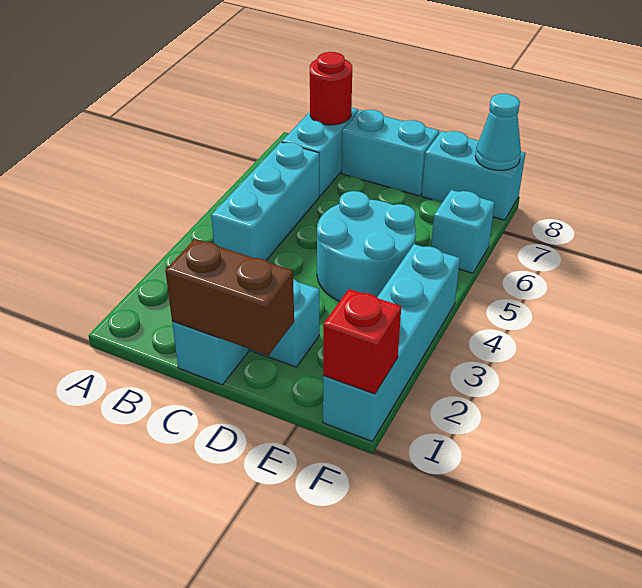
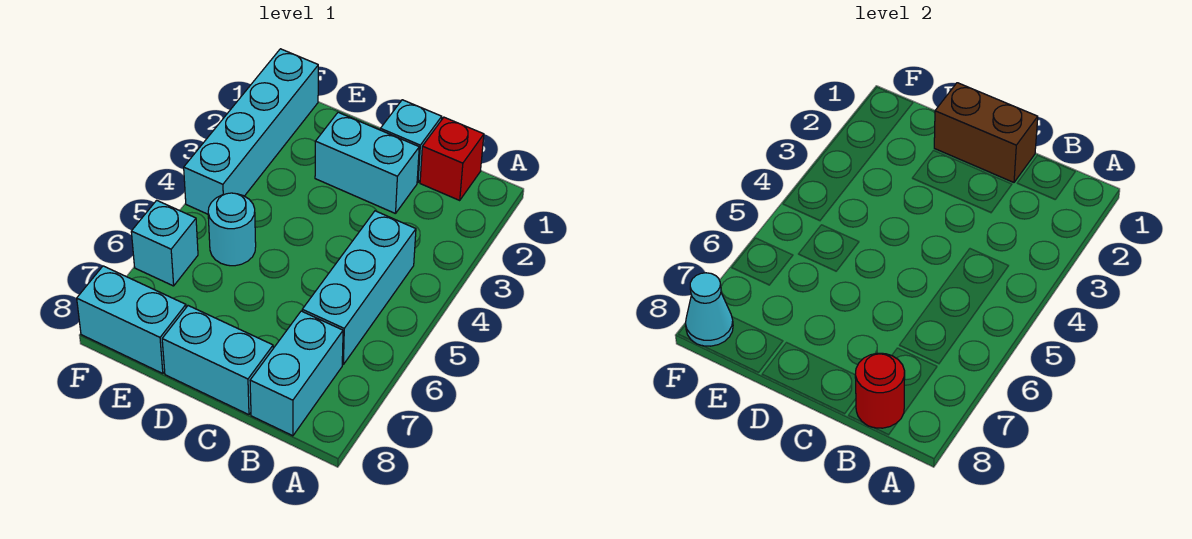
cyan round brick D4:E5 level 1 -> cyan round brick E5 level 1
red brick F1 level 2 -> red brick B1 level 1

